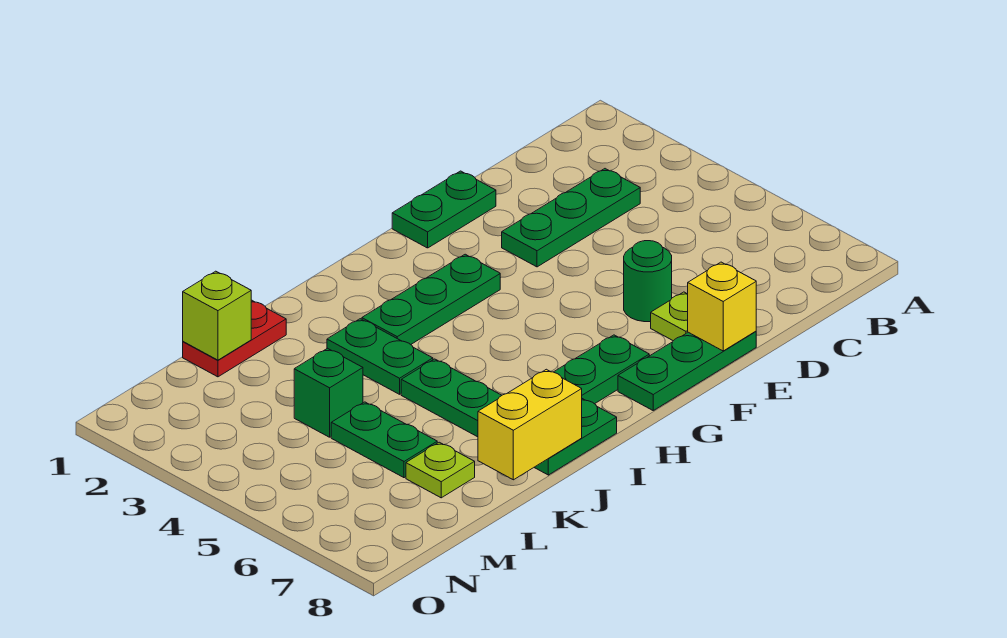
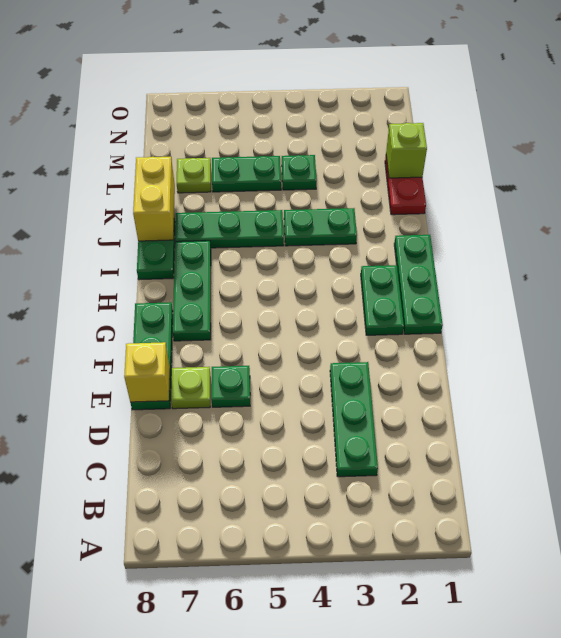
green plate E1:F1 level 1 -> green plate G2:H2 level 1
green round brick E6 level 1 -> green plate E6 level 1
green plate G3:I3 level 1 -> green plate G1:I1 level 1
green brick L4 level 1 -> green plate L4 level 1

